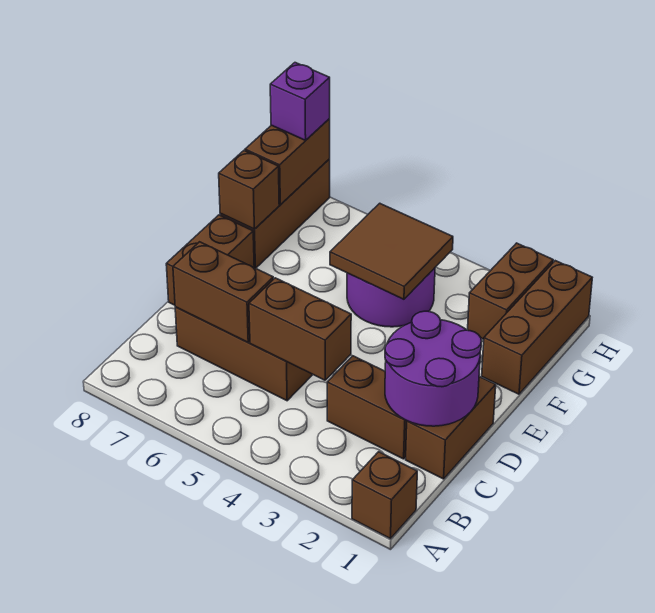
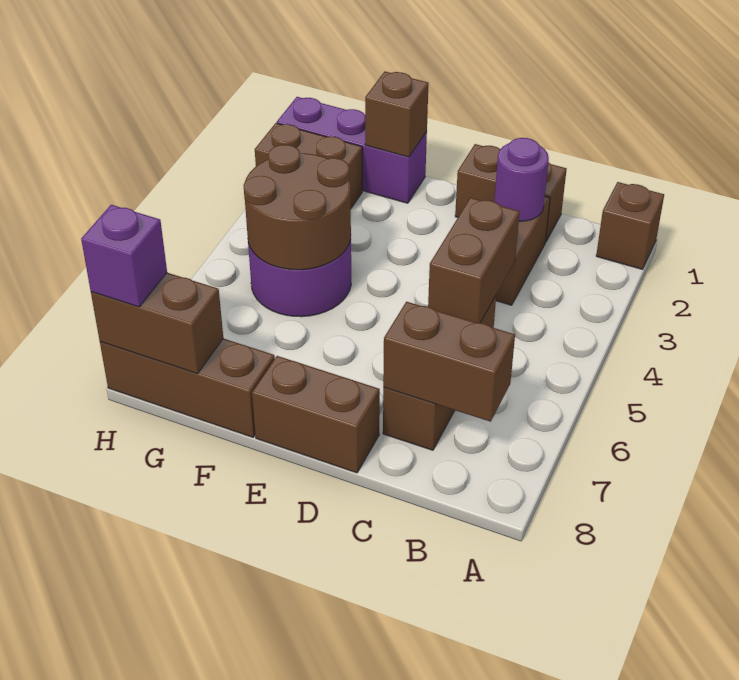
purple round brick C1:D2 level 2 -> purple round brick C2 level 2
brown brick C6:C7 level 2 -> brown brick B7:C7 level 2
brown brick F1:H1 level 1 -> purple brick F1:H1 level 1
brown tile F4:G5 level 2 -> brown round brick F4:G5 level 2
brown brick F8 level 2 -> brown brick F1 level 2

